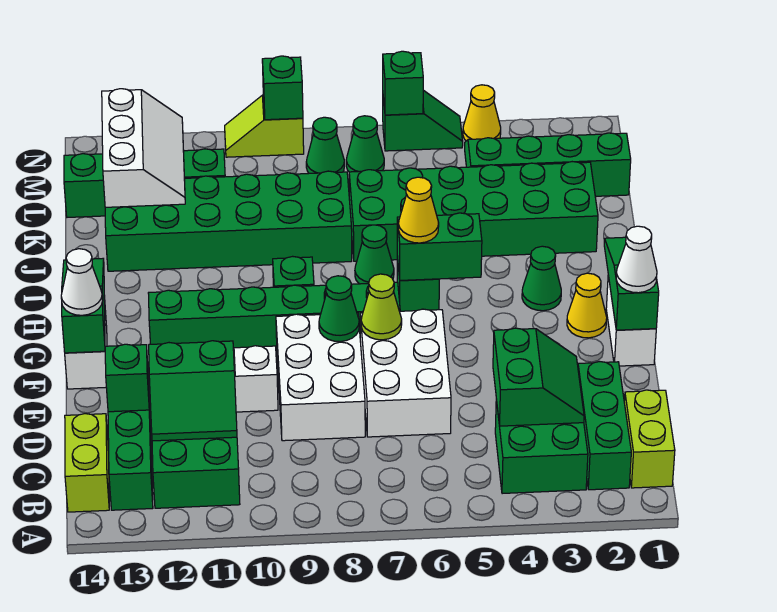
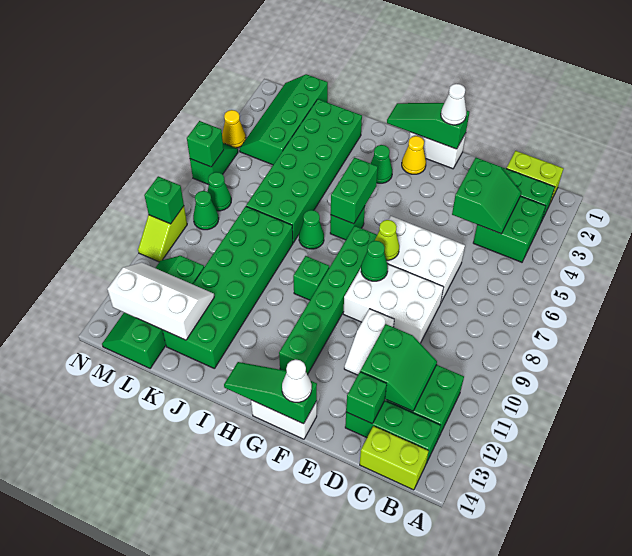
green slope C3:D4 level 2 top 4 -> green slope C3:D4 level 2 top D
yellow cone H6 level 3 -> none

